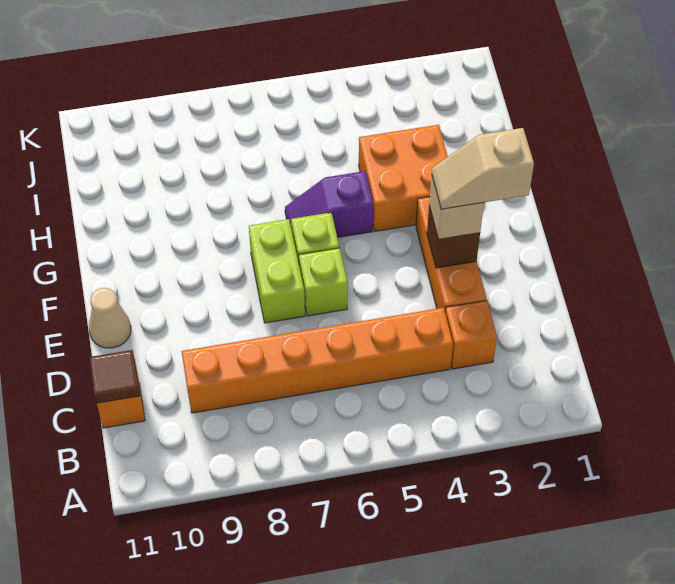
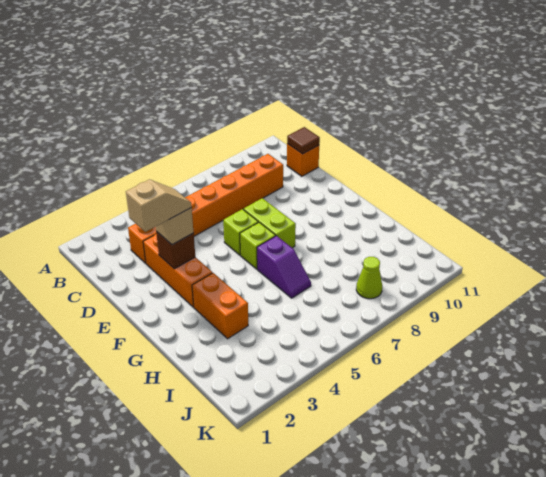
tan cone E11 level 1 -> none
orange brick G3:H4 level 1 -> orange brick G3:H3 level 1
purple slope G5:G6 level 1 top 5 -> purple slope G6:H6 level 1 top G
none -> lime cone J8 level 1

